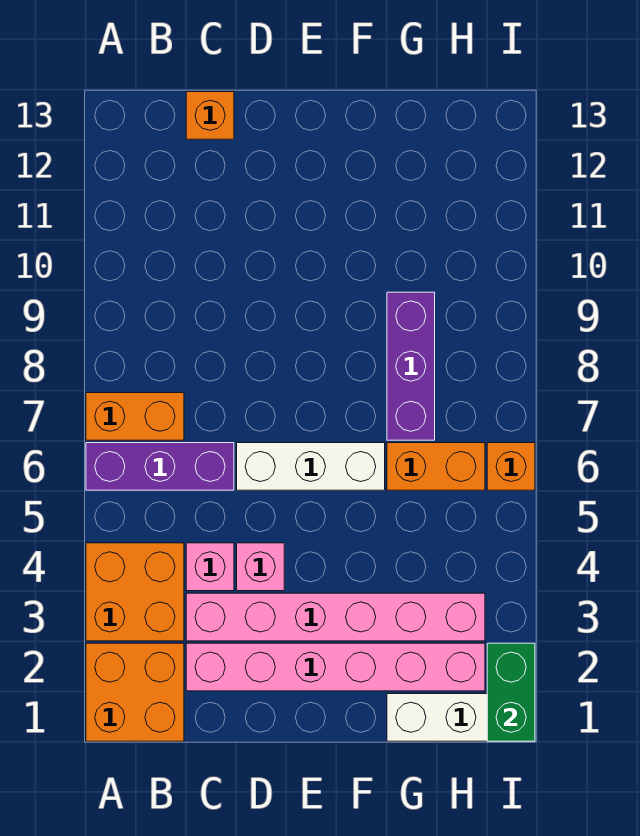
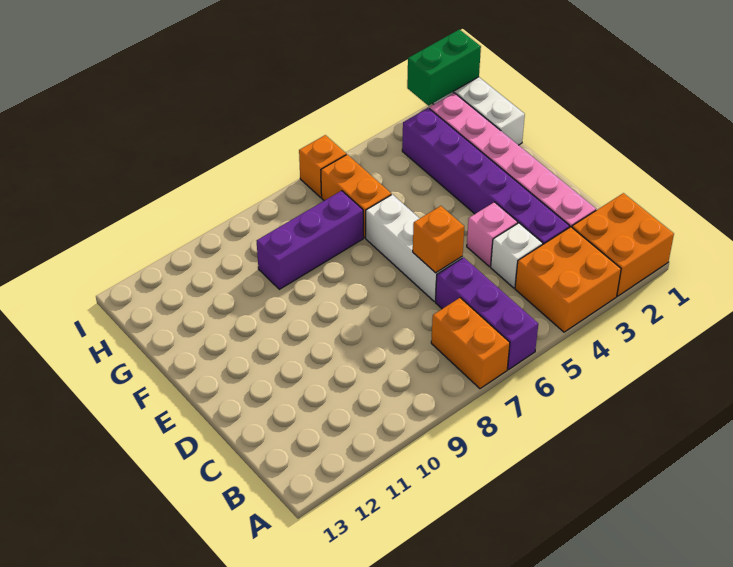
pink brick C3:H3 level 1 -> purple brick C3:H3 level 1
pink brick C4 level 1 -> white brick C4 level 1
orange brick C13 level 1 -> orange brick D6 level 2

